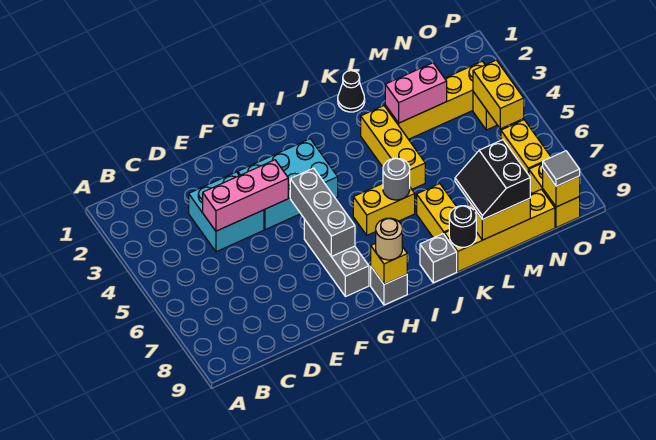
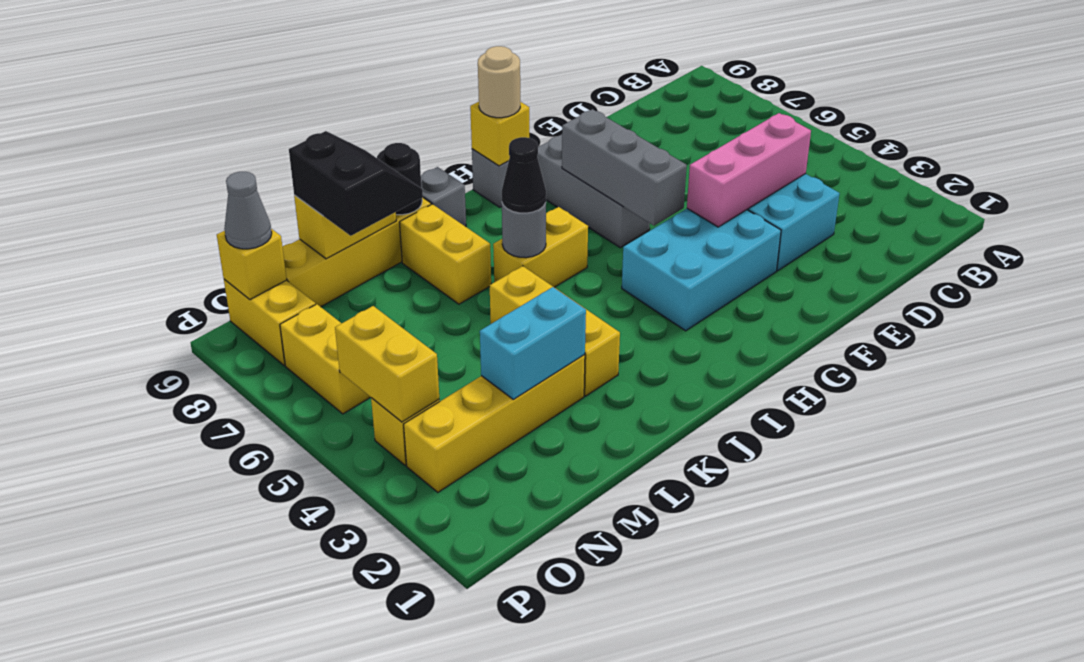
black cone K1 level 1 -> black cone J6 level 3
pink brick L3:M3 level 2 -> cyan brick L3:M3 level 2
grey tile O9 level 3 -> grey cone O9 level 3

